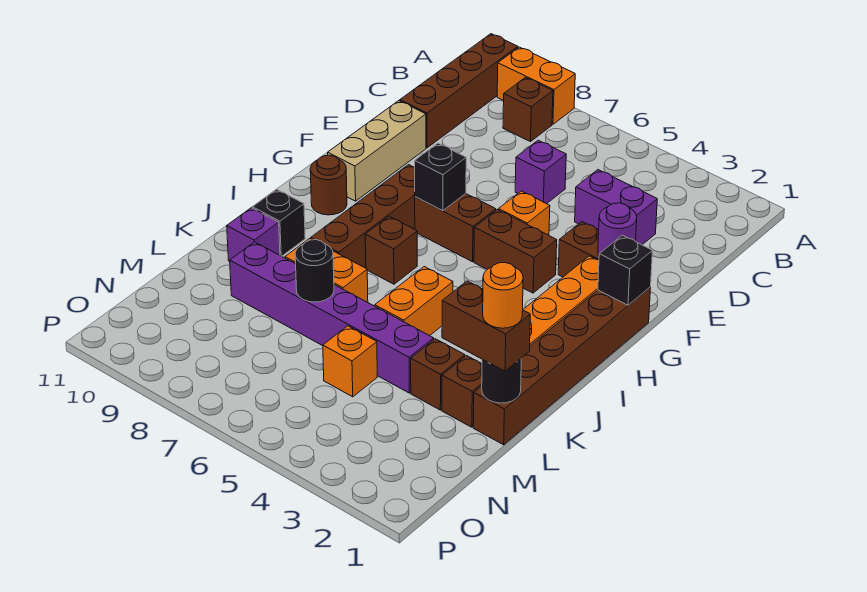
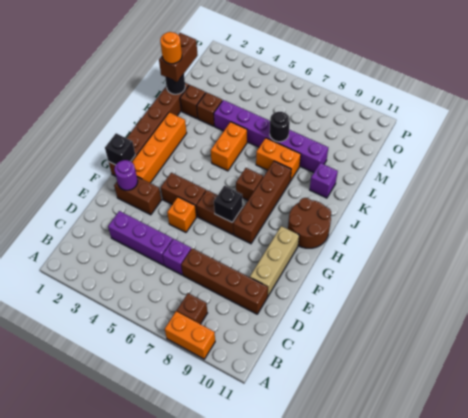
brown brick A10:D10 level 1 -> brown brick D7:D10 level 1
purple brick D3:D4 level 1 -> purple brick D3:D5 level 1
brown round brick H10 level 1 -> brown round brick H10:I11 level 1
black brick J10 level 1 -> none
brown brick L1:L2 level 3 -> brown brick L1:M1 level 3
orange brick M5 level 1 -> none

